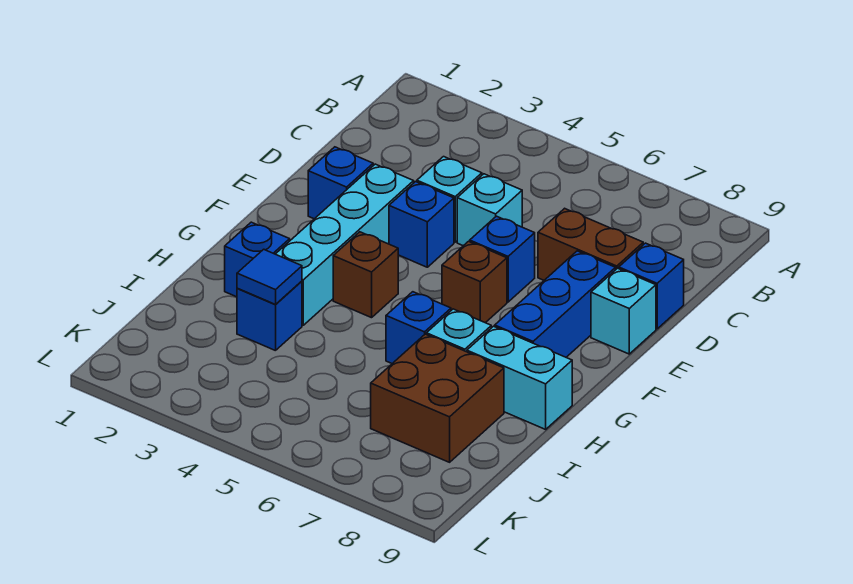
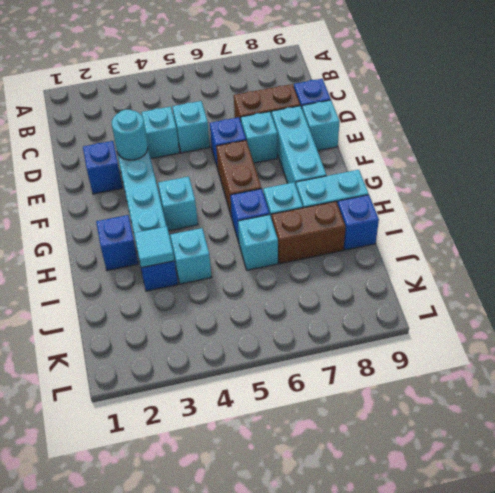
none -> cyan round brick E3 level 2
blue brick E4 level 1 -> blue brick I9 level 1
none -> cyan brick E7 level 1
blue brick E8:G8 level 1 -> cyan brick E8:G8 level 1
brown brick F6 level 1 -> brown brick F6:G6 level 1
brown brick G4 level 1 -> cyan brick G4 level 1
blue tile I3 level 2 -> cyan tile I3 level 2
none -> cyan brick I4 level 1
none -> cyan brick I6 level 1
brown brick I7:J8 level 1 -> brown brick I7:I8 level 1

